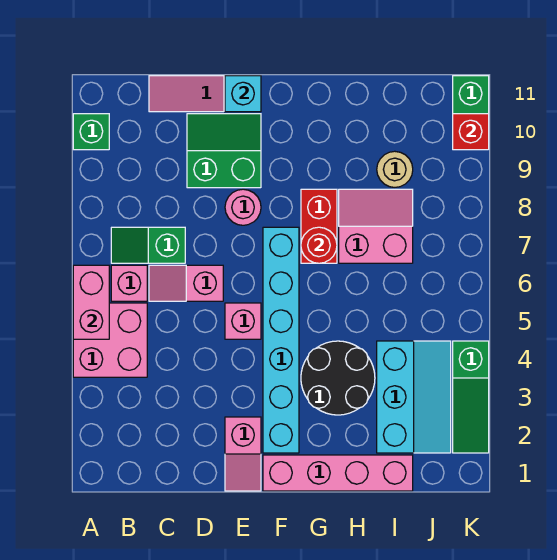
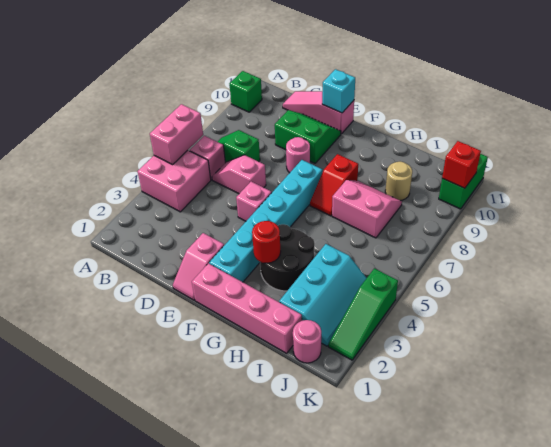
red brick G7:G8 level 1 -> red slope G7:G8 level 1 top 8
red round brick G7 level 2 -> red round brick G3 level 2
none -> pink round brick J1 level 1

